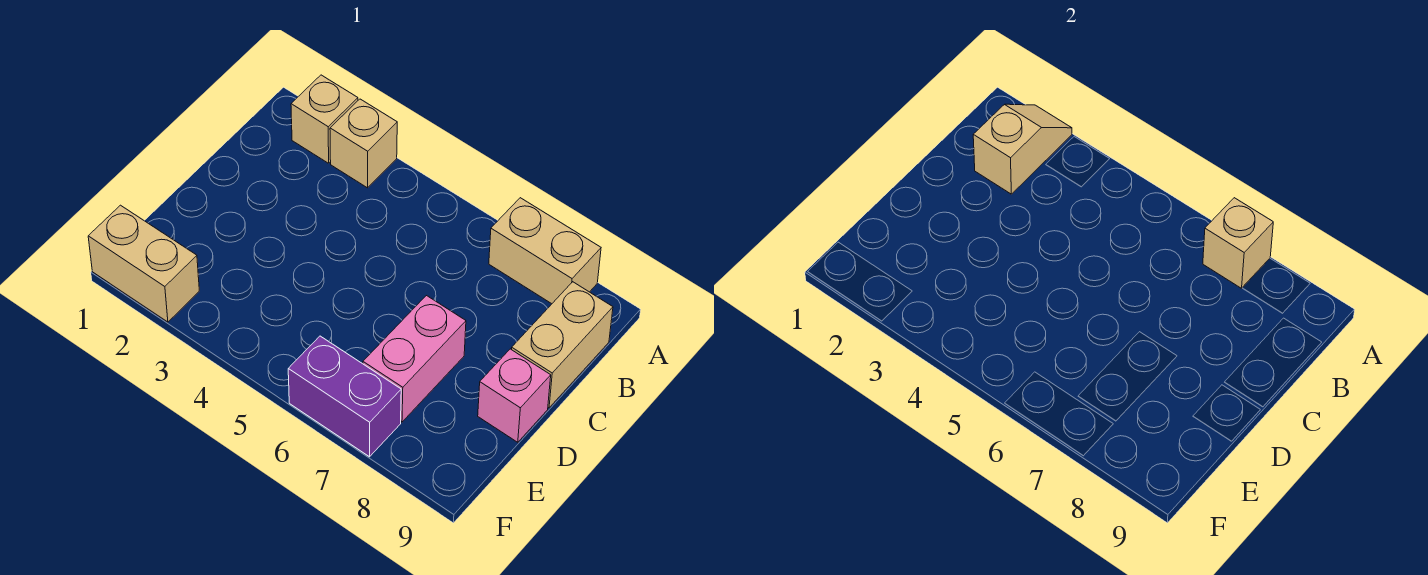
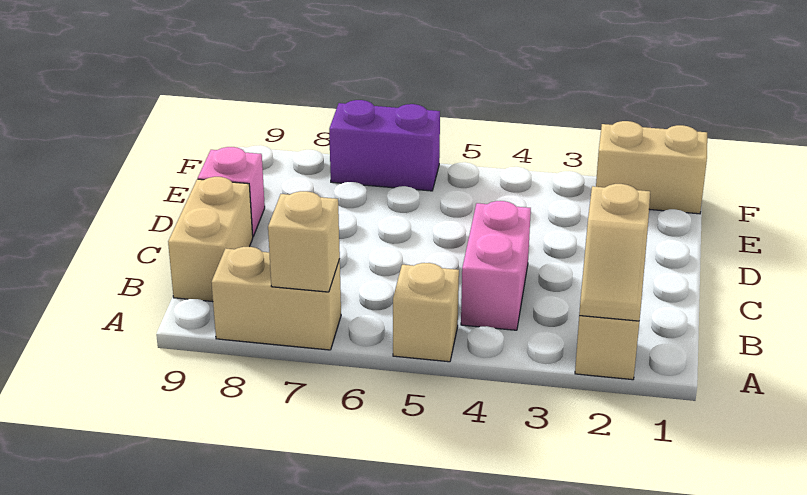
tan brick A3 level 1 -> tan brick A5 level 1
pink brick D7:E7 level 1 -> pink brick B4:C4 level 1

